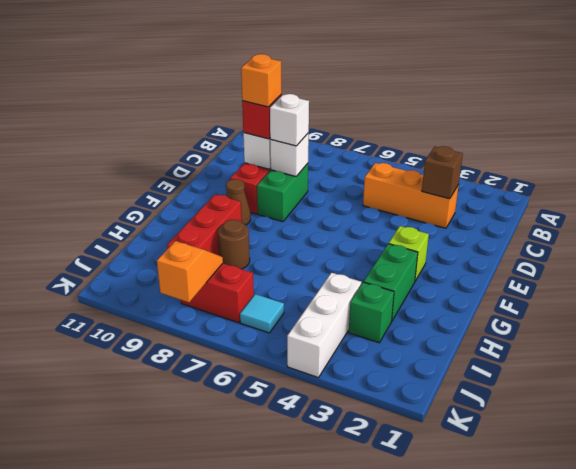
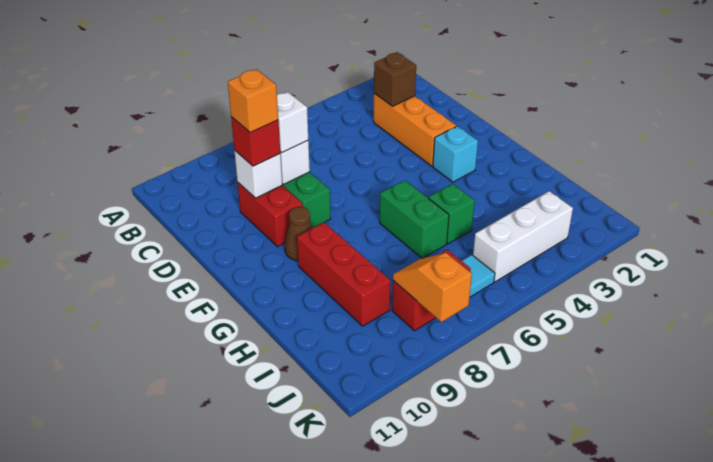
orange brick C3:C5 level 1 -> orange brick C3:E3 level 1
lime brick F3 level 1 -> cyan brick F3 level 1
green brick G3:H3 level 1 -> green brick G6:H6 level 1
brown round brick H8 level 1 -> none
green brick I3 level 1 -> green brick H5 level 1
white brick I4:K4 level 1 -> white brick J3:J5 level 1

